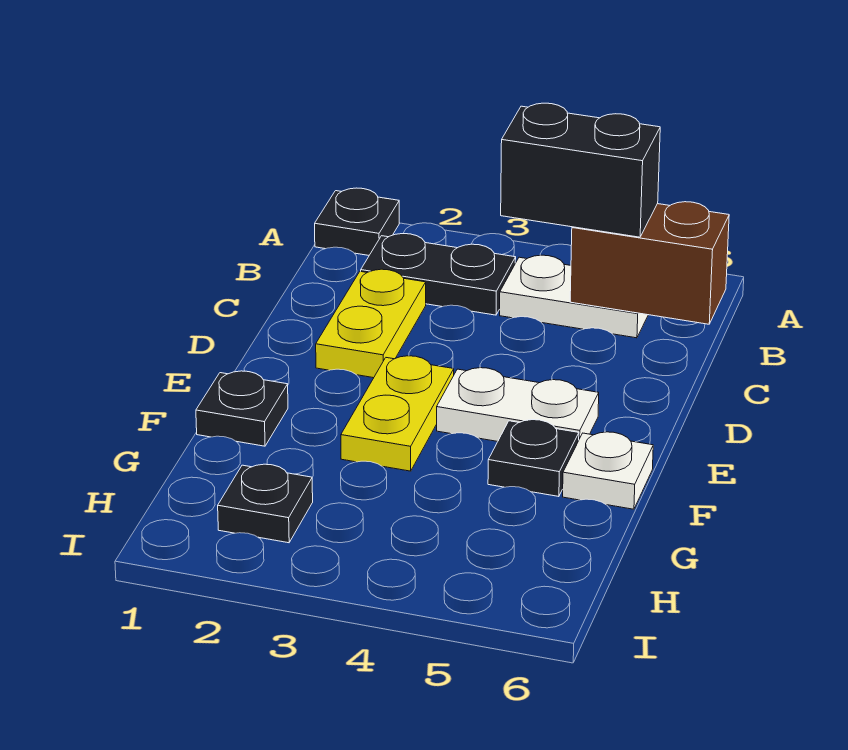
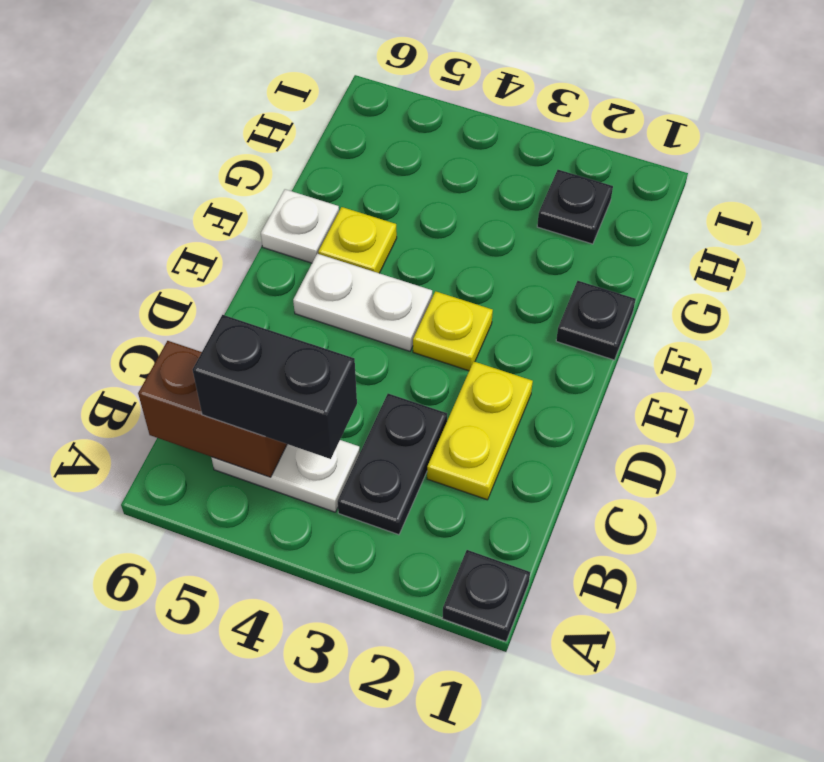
black plate B2:B3 level 1 -> black plate B3:C3 level 1
yellow plate E3:F3 level 1 -> yellow plate E3 level 1
black plate F5 level 1 -> yellow plate F5 level 1

